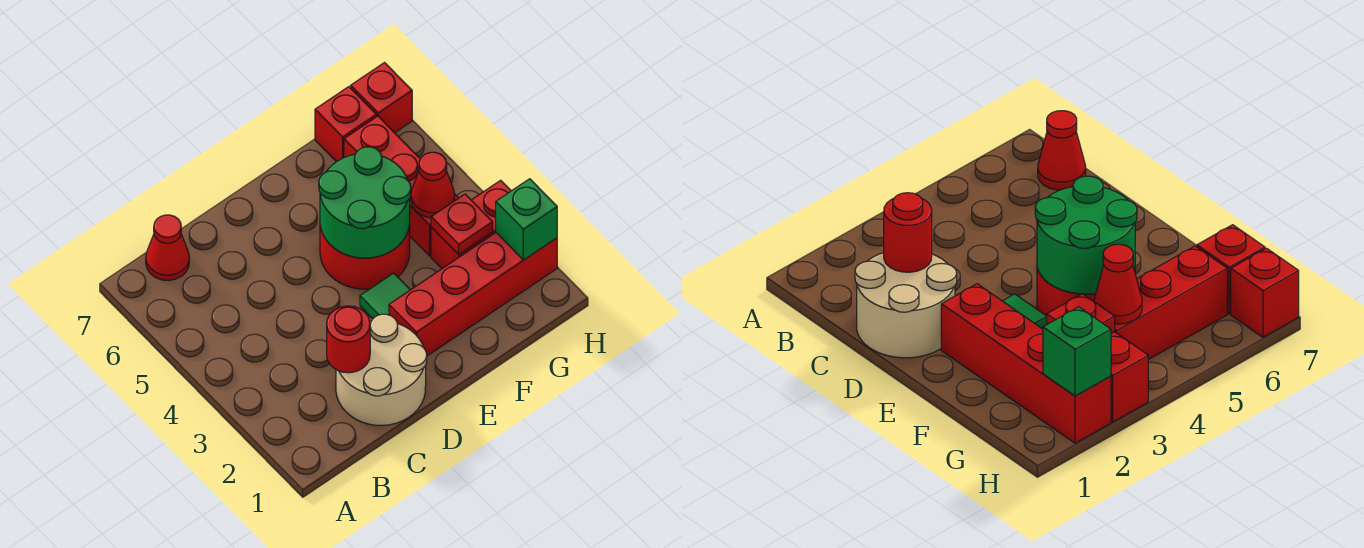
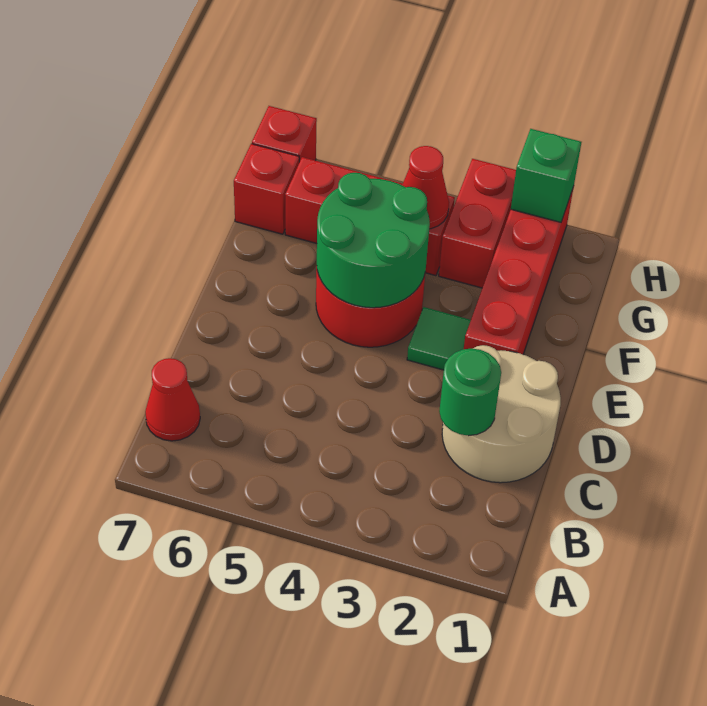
red round brick C2 level 2 -> green round brick C2 level 2
red plate G3 level 2 -> none

